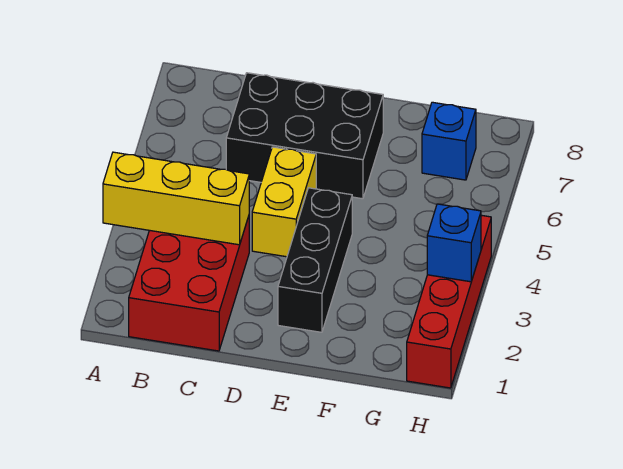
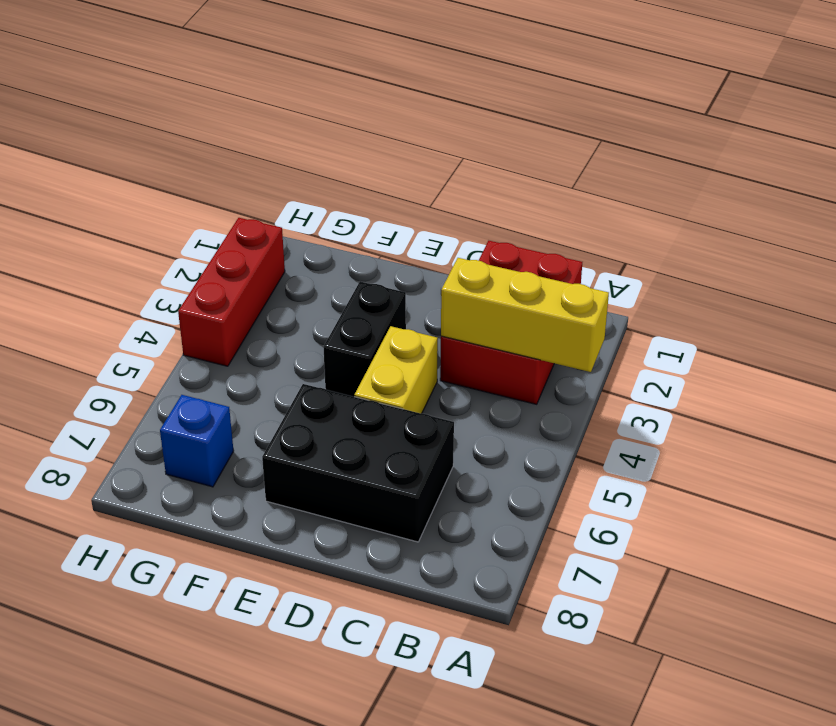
black brick E2:E4 level 1 -> black brick E3:E4 level 1
red brick H1:H4 level 1 -> red brick H2:H4 level 1
blue brick H3 level 2 -> none

